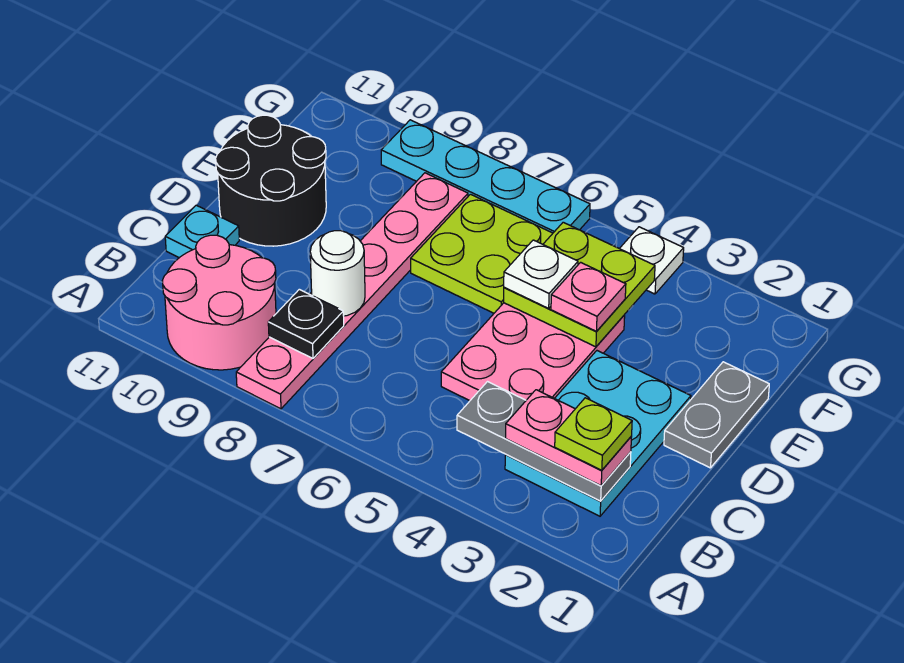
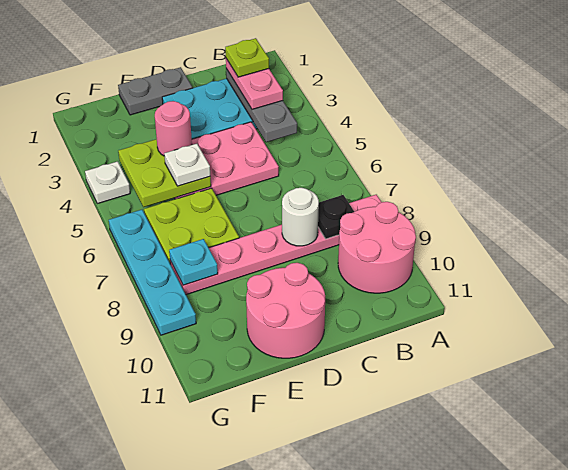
cyan plate C11 level 1 -> cyan plate F8 level 2
black round brick D10:E11 level 1 -> pink round brick D10:E11 level 1
pink plate E4 level 3 -> pink round brick E4 level 3

